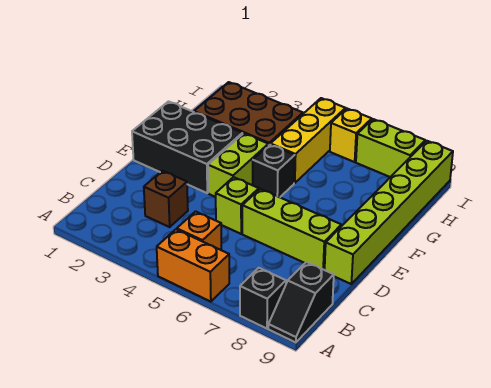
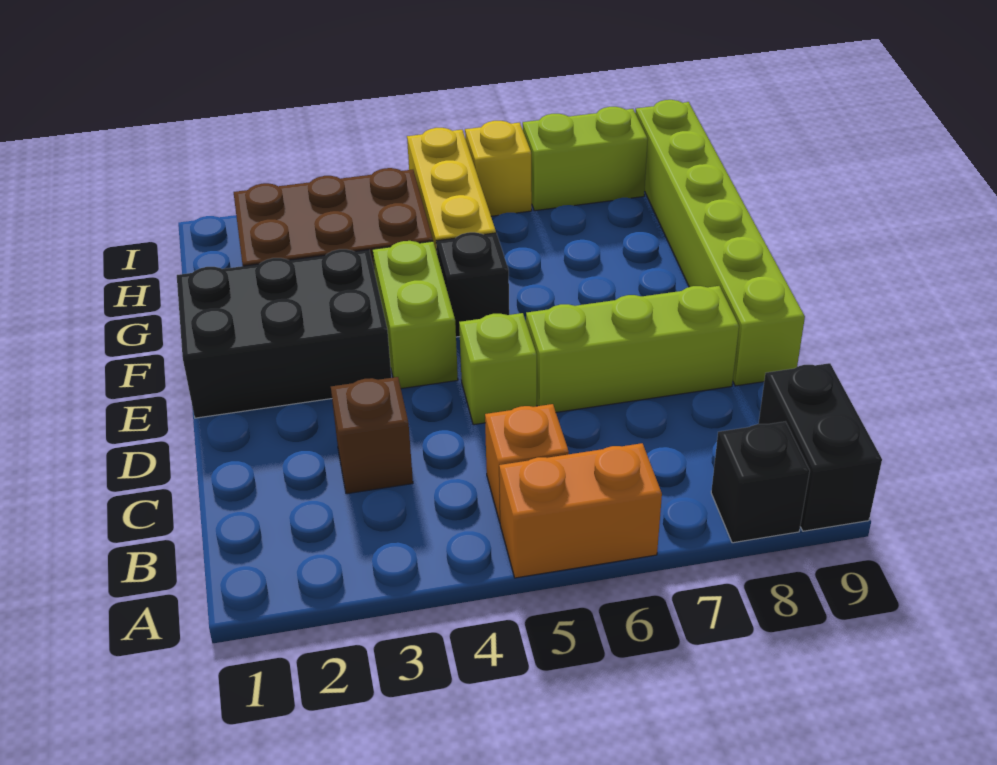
black slope A9:B9 level 1 top B -> black brick A9:B9 level 1

